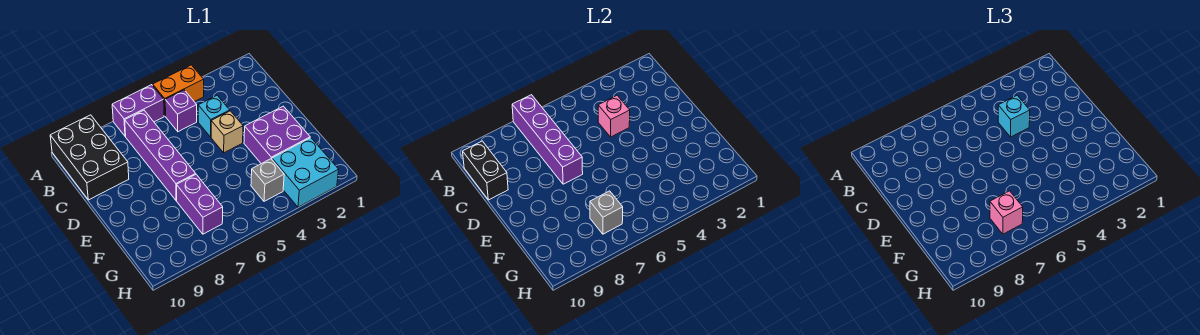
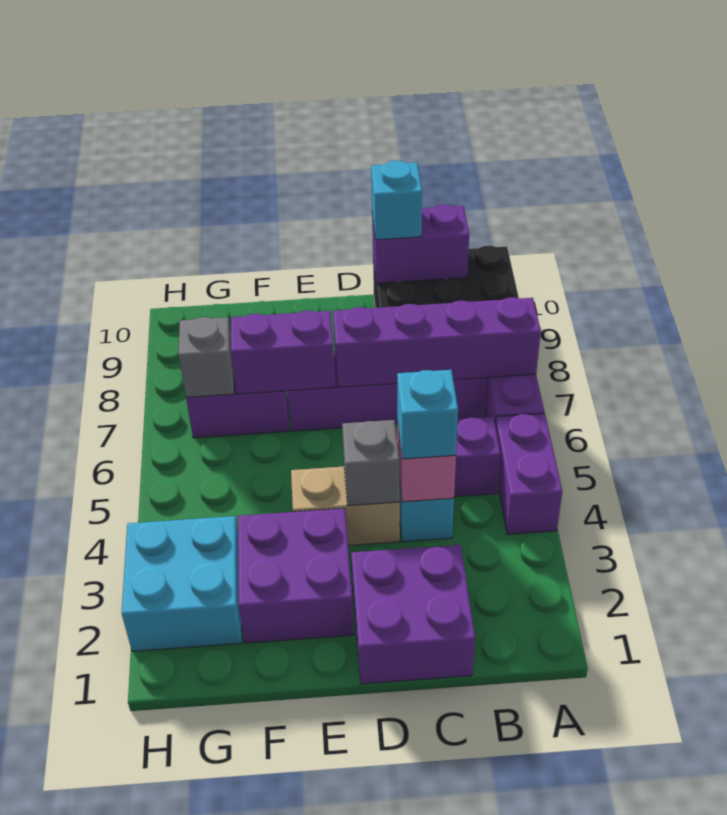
orange brick A4:A5 level 1 -> purple brick A4:A5 level 1
black brick B10:C10 level 2 -> purple brick B10:C10 level 2
none -> purple brick C1:D2 level 1
none -> cyan brick C10 level 3
tan brick D4 level 1 -> tan brick D4:E4 level 1
none -> purple brick E7:F7 level 2
grey brick G4 level 1 -> grey brick D4 level 2
pink brick G7 level 3 -> none

